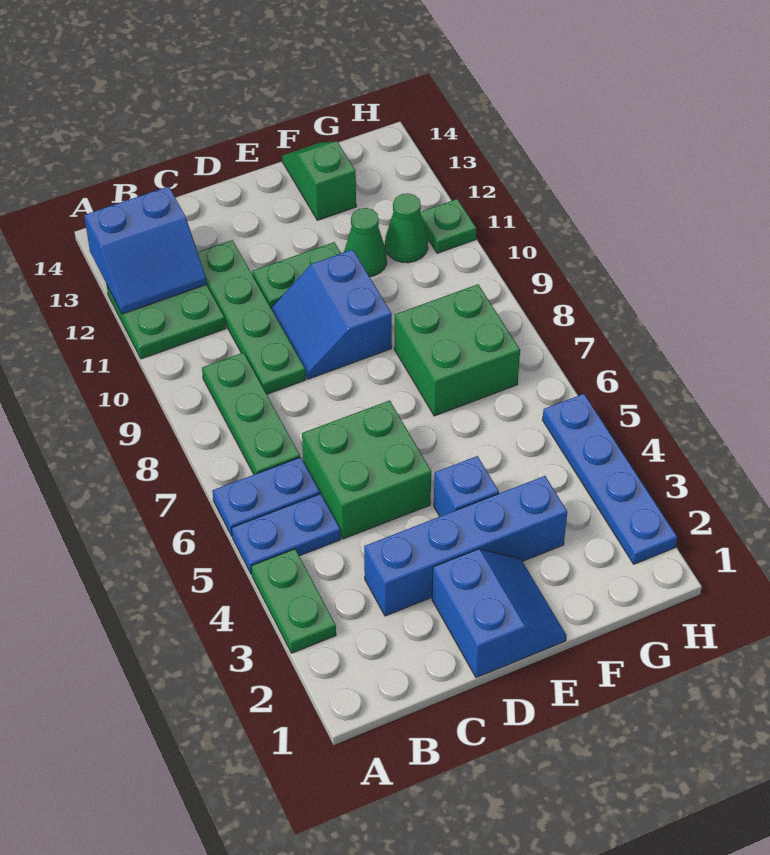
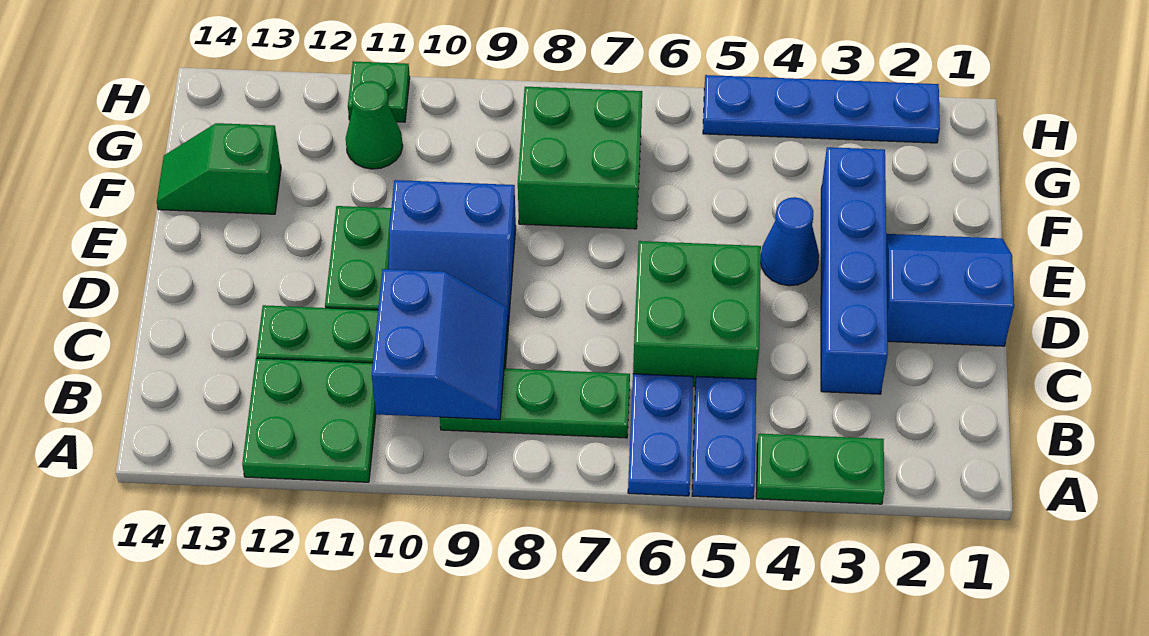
blue slope A12:B13 level 2 top 13 -> blue slope B9:C10 level 2 top 10
blue brick E4 level 1 -> blue cone E4 level 1
green cone F11 level 1 -> none

